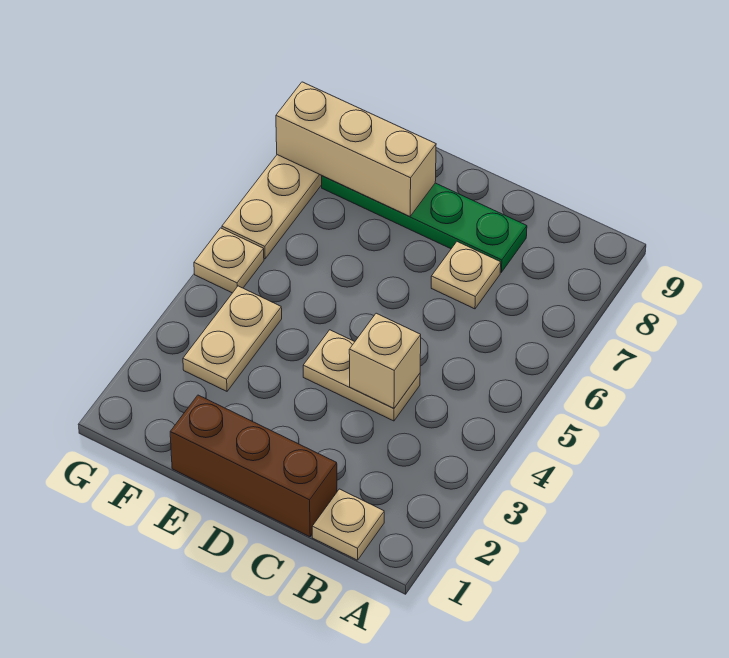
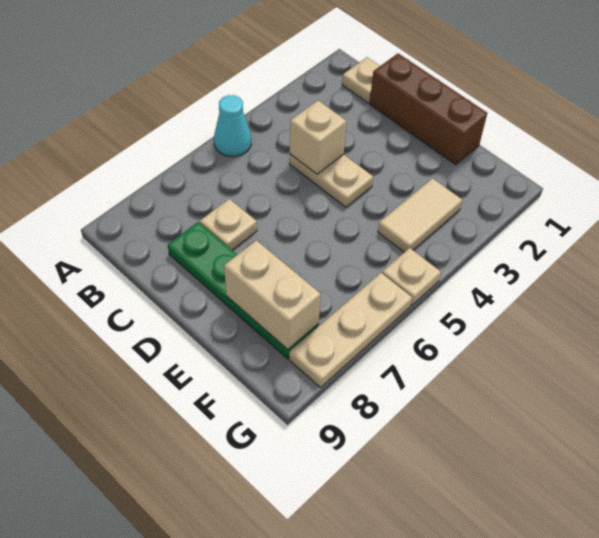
none -> cyan cone A5 level 1
tan brick E8:G8 level 2 -> tan brick E8:F8 level 2
tan plate F3:F4 level 1 -> tan tile F3:F4 level 1

